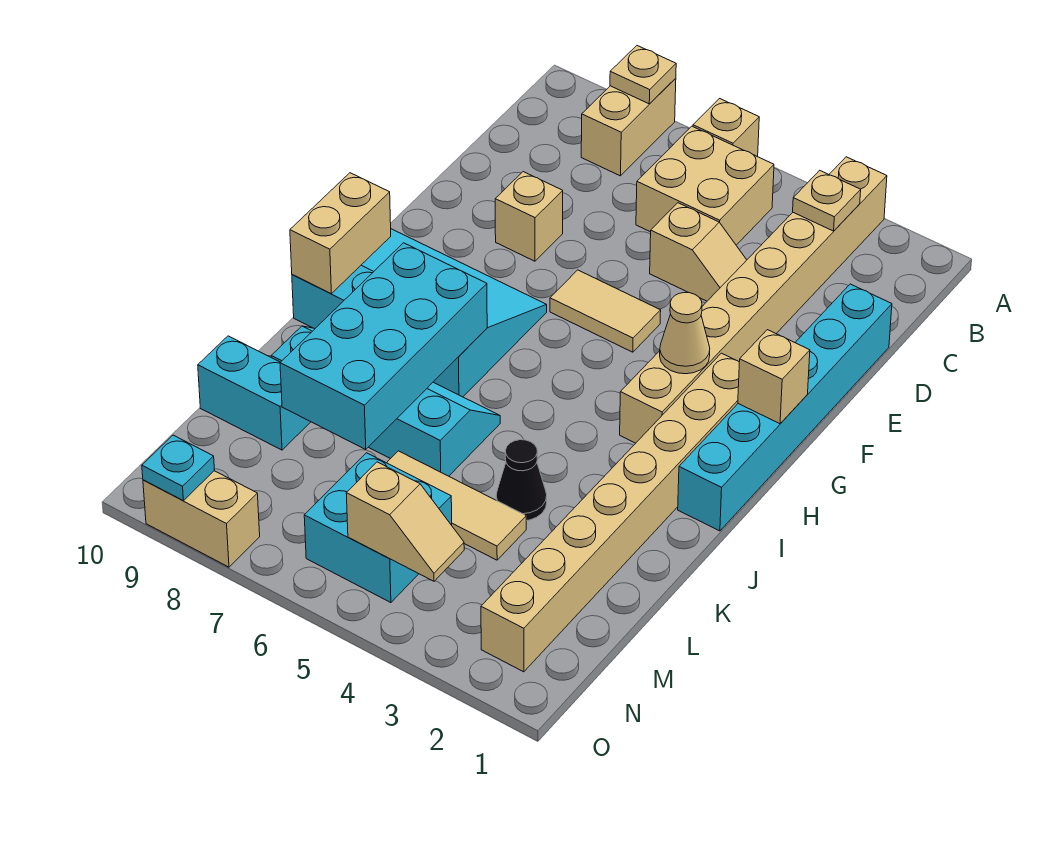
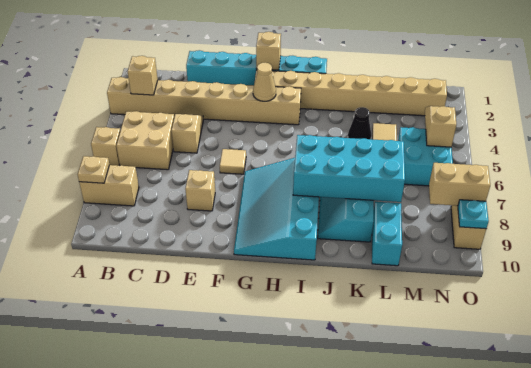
tan plate B3 level 2 -> tan brick B3 level 2
tan tile F5:F6 level 1 -> tan tile F6 level 1
tan brick H10:I10 level 2 -> tan brick N8:O8 level 2

